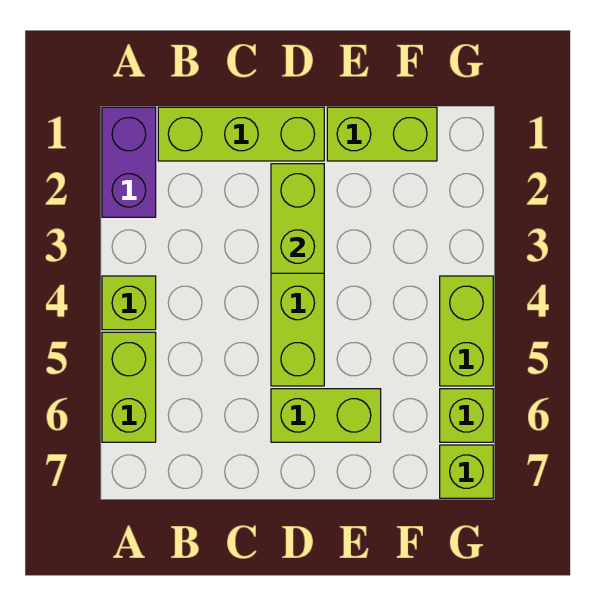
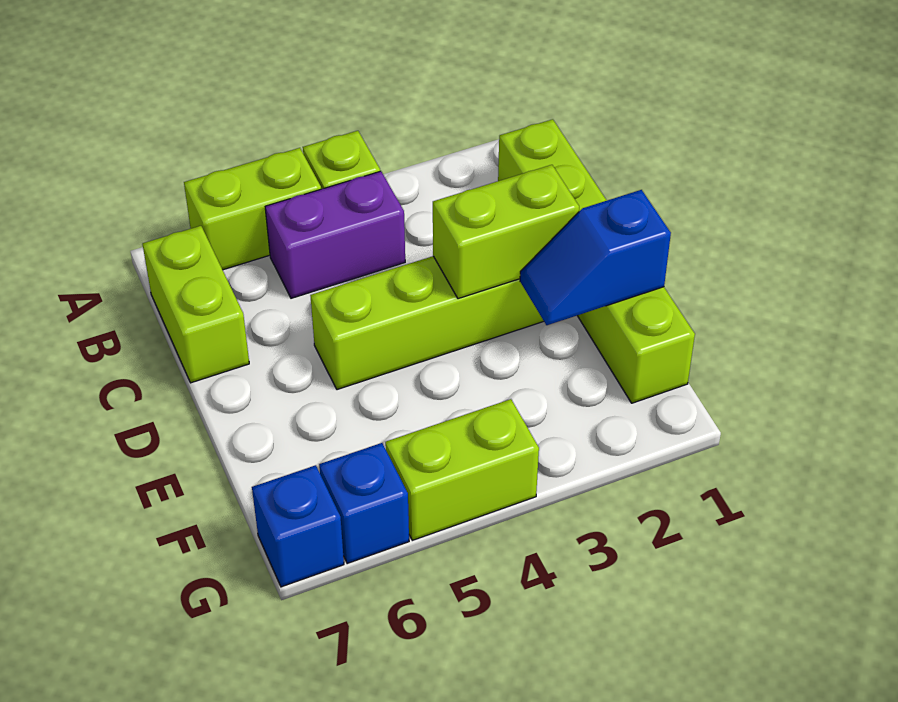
purple brick A1:A2 level 1 -> purple brick B4:B5 level 1
lime brick D6:E6 level 1 -> lime brick B7:C7 level 1
none -> blue slope E1:E2 level 2 top 1
lime brick G6 level 1 -> blue brick G6 level 1
lime brick G7 level 1 -> blue brick G7 level 1

